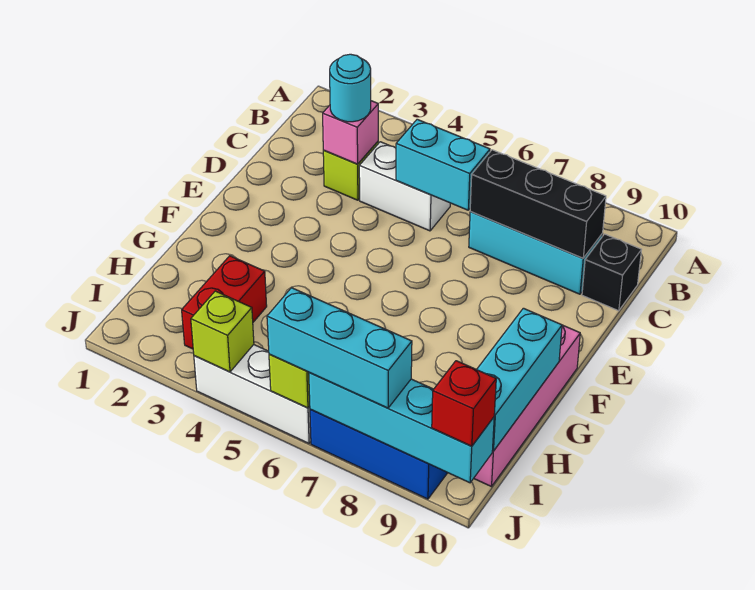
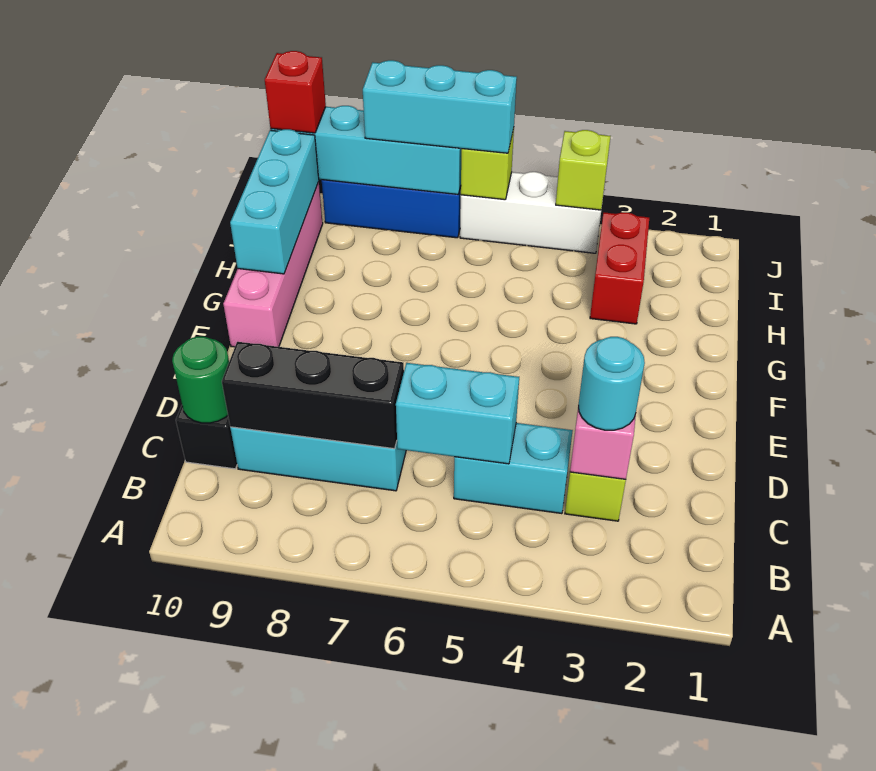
white brick C4:C5 level 1 -> cyan brick C4:C5 level 1
none -> green round brick C10 level 2

